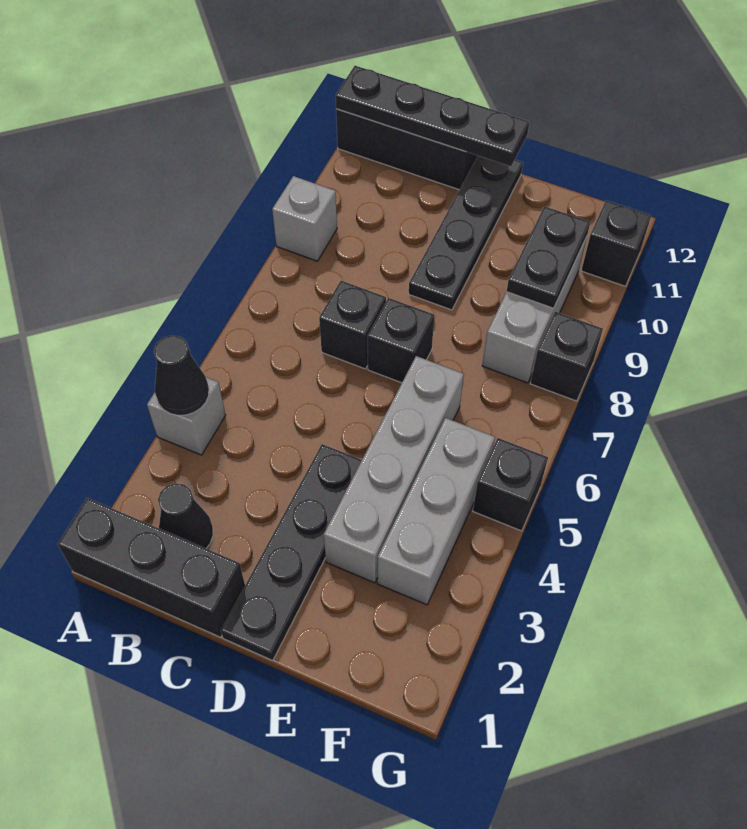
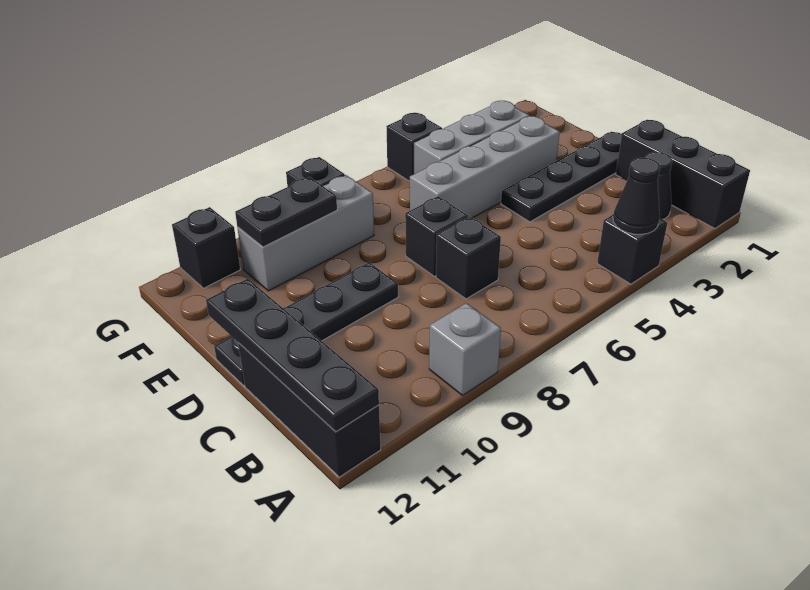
grey brick A4 level 1 -> black brick A4 level 1

